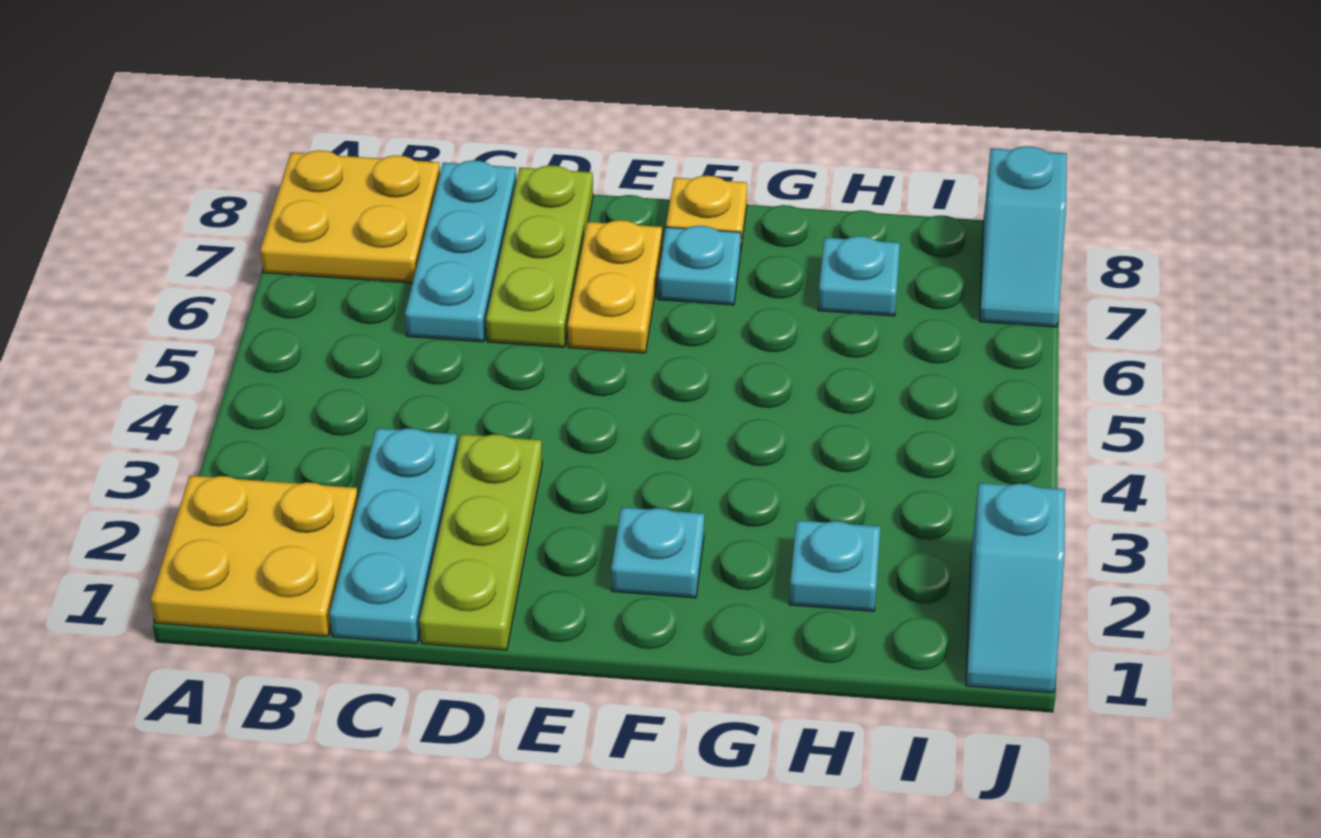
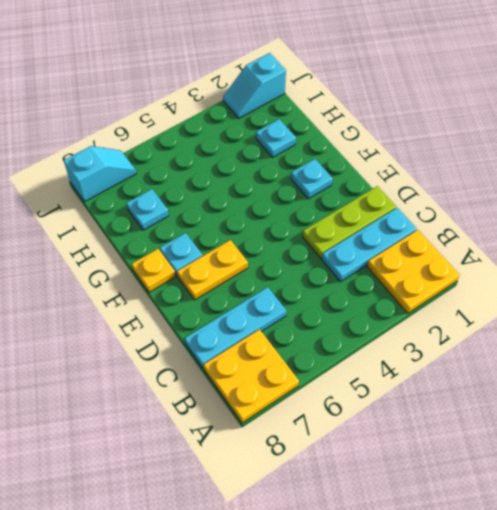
lime plate D6:D8 level 1 -> none
cyan slope J1:J2 level 1 top 2 -> cyan slope J1:J2 level 1 top 1

